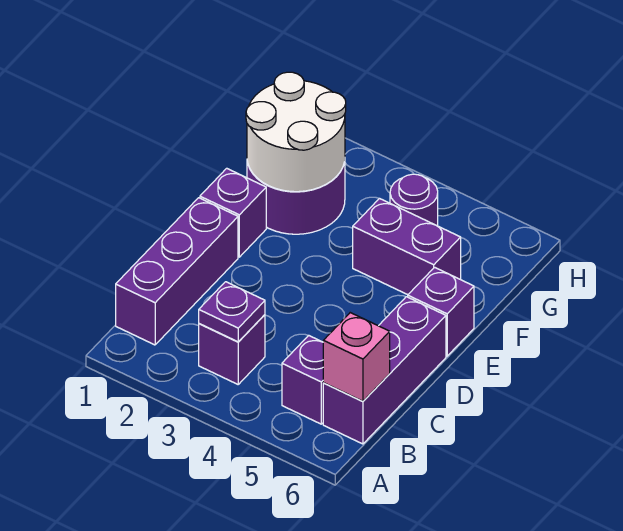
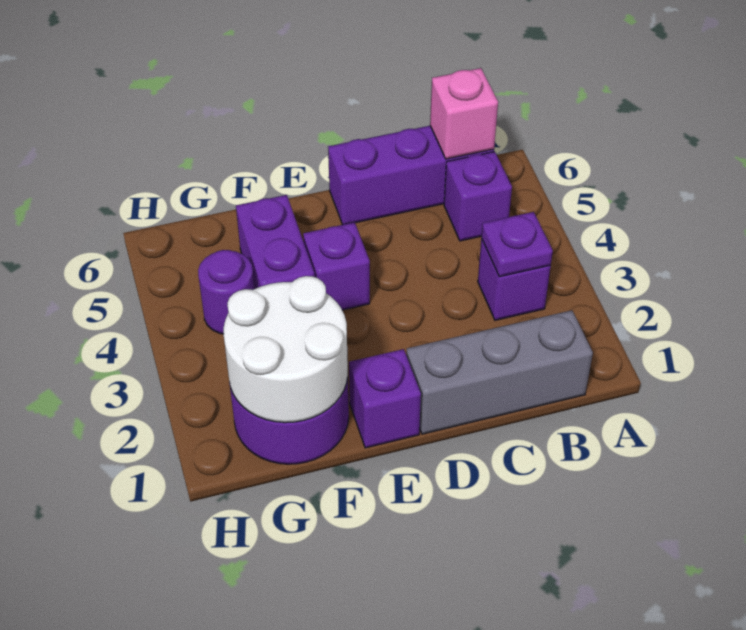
purple brick B1:D1 level 1 -> grey brick B1:D1 level 1
purple brick E6 level 1 -> purple brick E4 level 1

